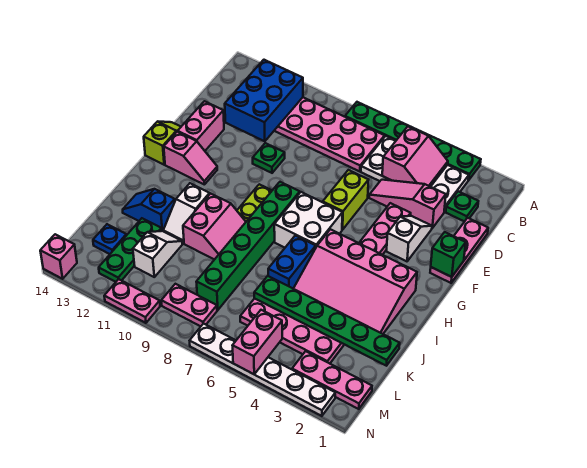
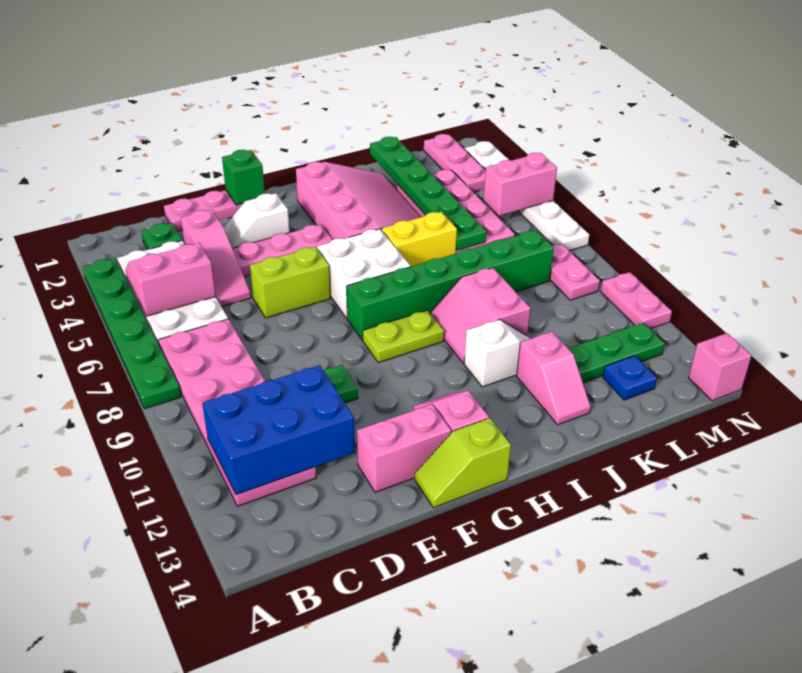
blue brick I6:J6 level 1 -> yellow brick I6:J6 level 1
pink slope I9:J10 level 1 top 10 -> pink slope I9:J10 level 1 top J
blue slope J12:J13 level 1 top 12 -> pink slope J12:J13 level 1 top 12
white slope K11:L11 level 1 top L -> none

